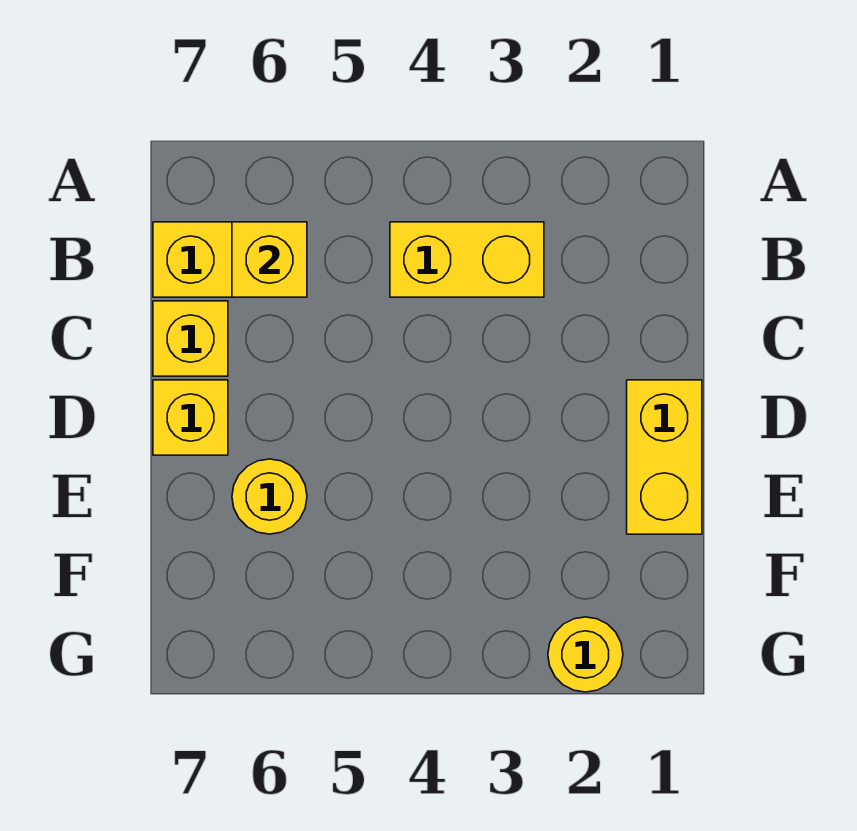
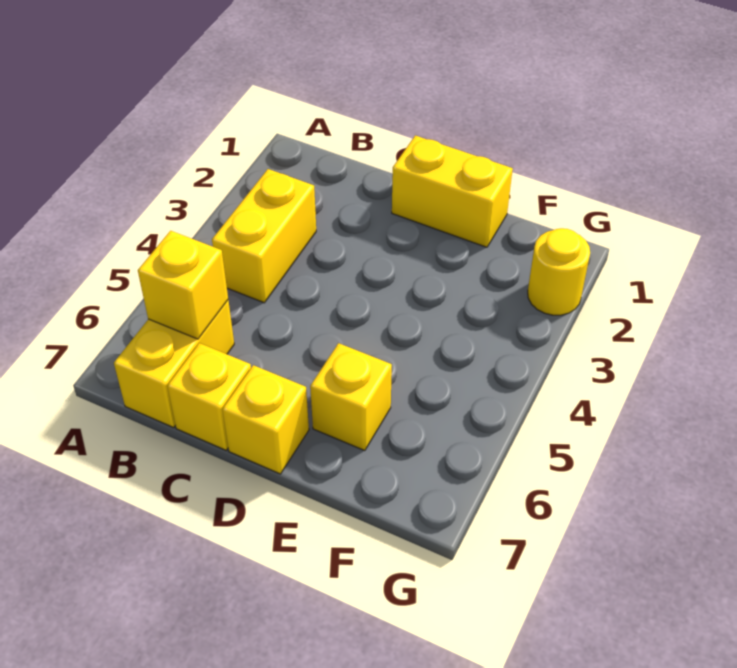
yellow round brick E6 level 1 -> yellow brick E6 level 1

